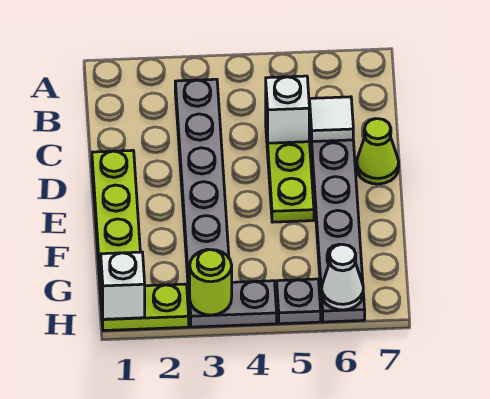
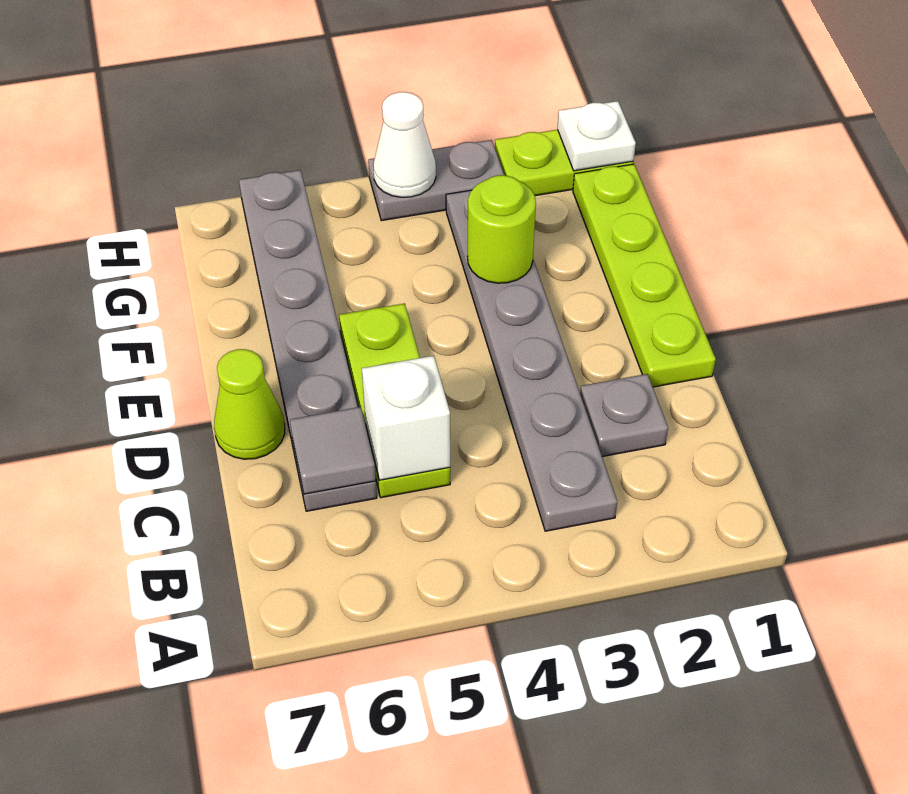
white tile C6 level 2 -> grey tile C6 level 2
white brick H1 level 2 -> white plate H1 level 2
lime round brick H3 level 2 -> lime round brick F3 level 2
grey plate H5 level 1 -> grey plate C2 level 1
white cone H6 level 2 -> white cone H4 level 2

